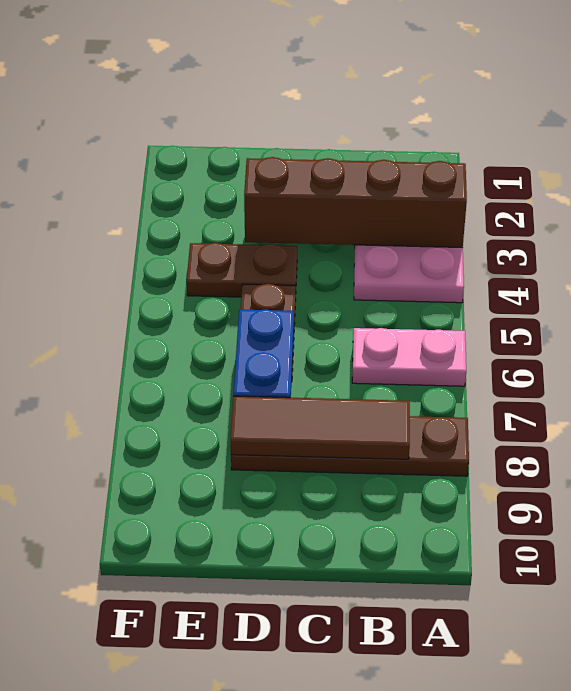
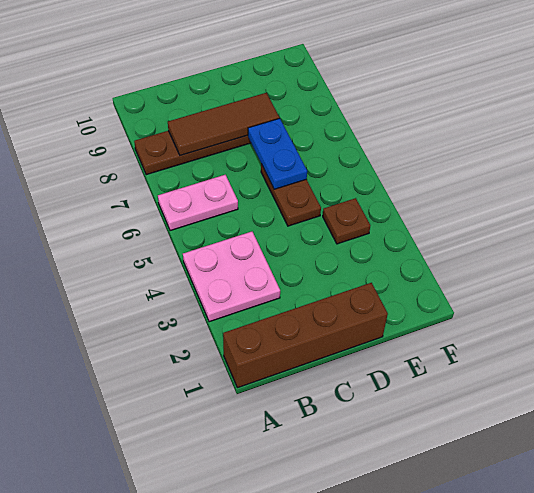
brown brick A3:D3 level 2 -> brown brick A1:D1 level 1
brown plate D4:E4 level 1 -> brown plate E4 level 1

